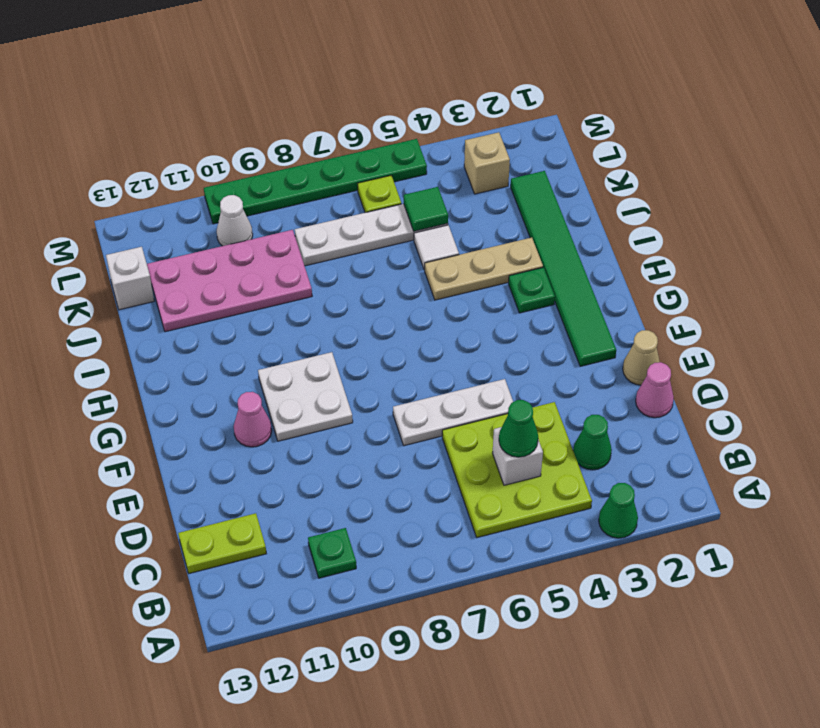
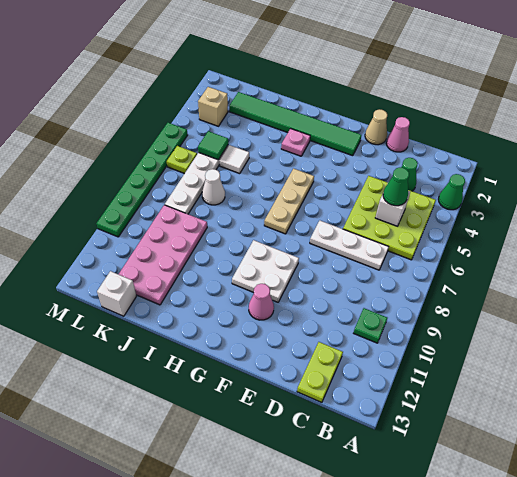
white plate E5:E7 level 1 -> white plate C7:E7 level 1
green plate H3 level 1 -> pink plate H3 level 1
tan plate I3:I5 level 1 -> tan plate G5:G7 level 1
white cone L10 level 1 -> white cone J7 level 1

